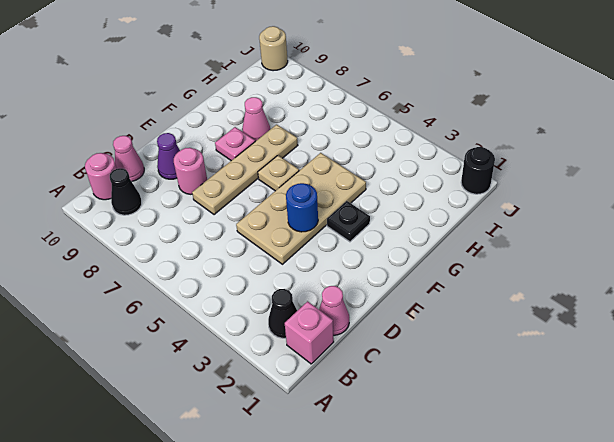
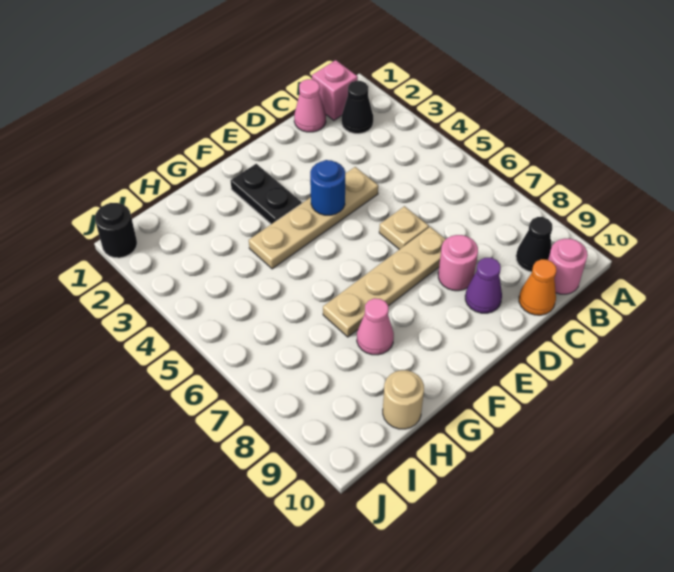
pink cone C10 level 1 -> orange cone C10 level 1
tan plate D4:G5 level 1 -> tan plate D4:G4 level 1
black plate F3 level 1 -> black plate F2:F3 level 1
tan plate F6 level 1 -> tan plate D6 level 1
pink plate F8 level 1 -> none
tan round brick J10 level 1 -> tan round brick H10 level 1

